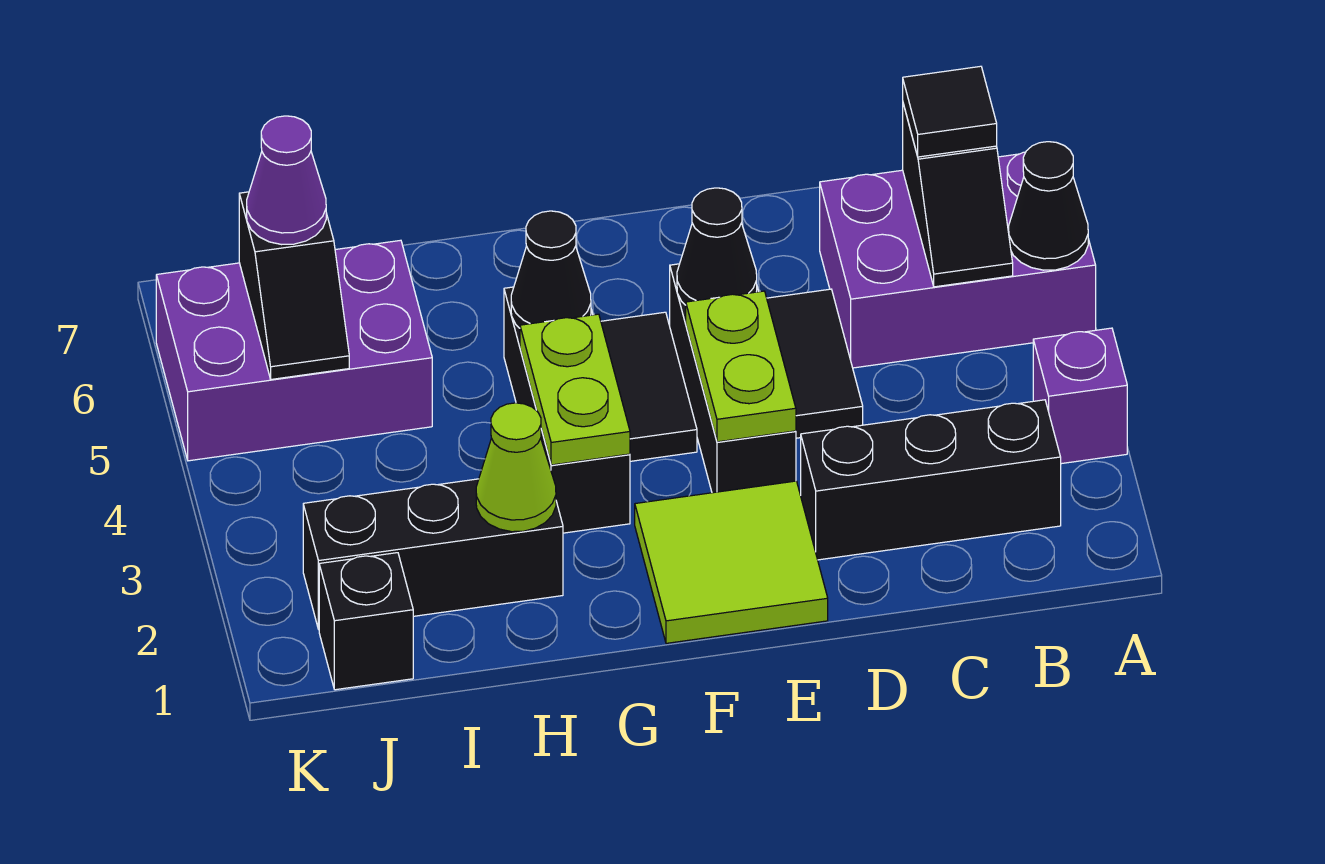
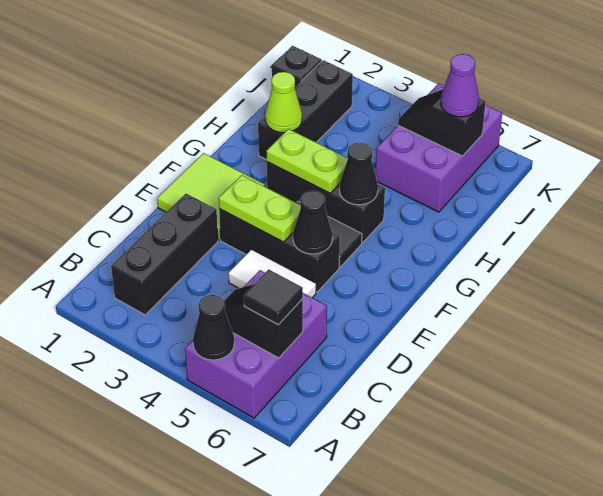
purple brick A3 level 1 -> none
black tile D4:D5 level 1 -> white tile D4:D5 level 1

